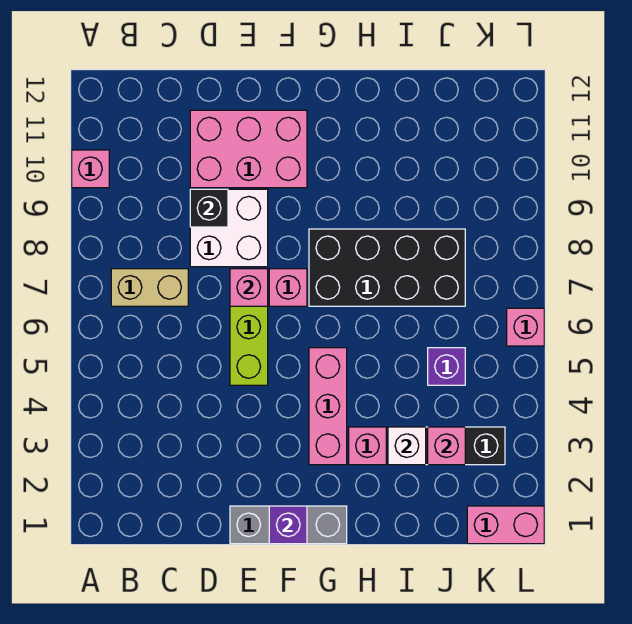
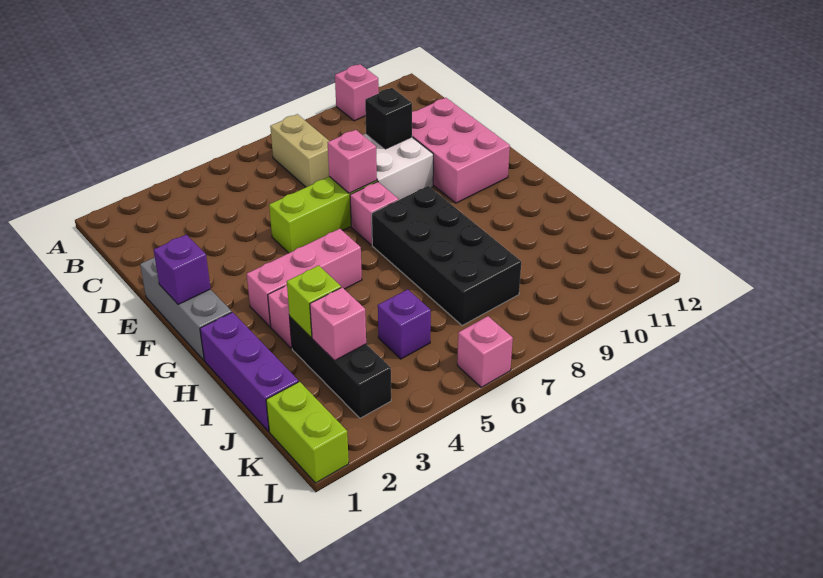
none -> purple brick H1:J1 level 1
white brick I3 level 2 -> lime brick I3 level 2
pink brick K1:L1 level 1 -> lime brick K1:L1 level 1

